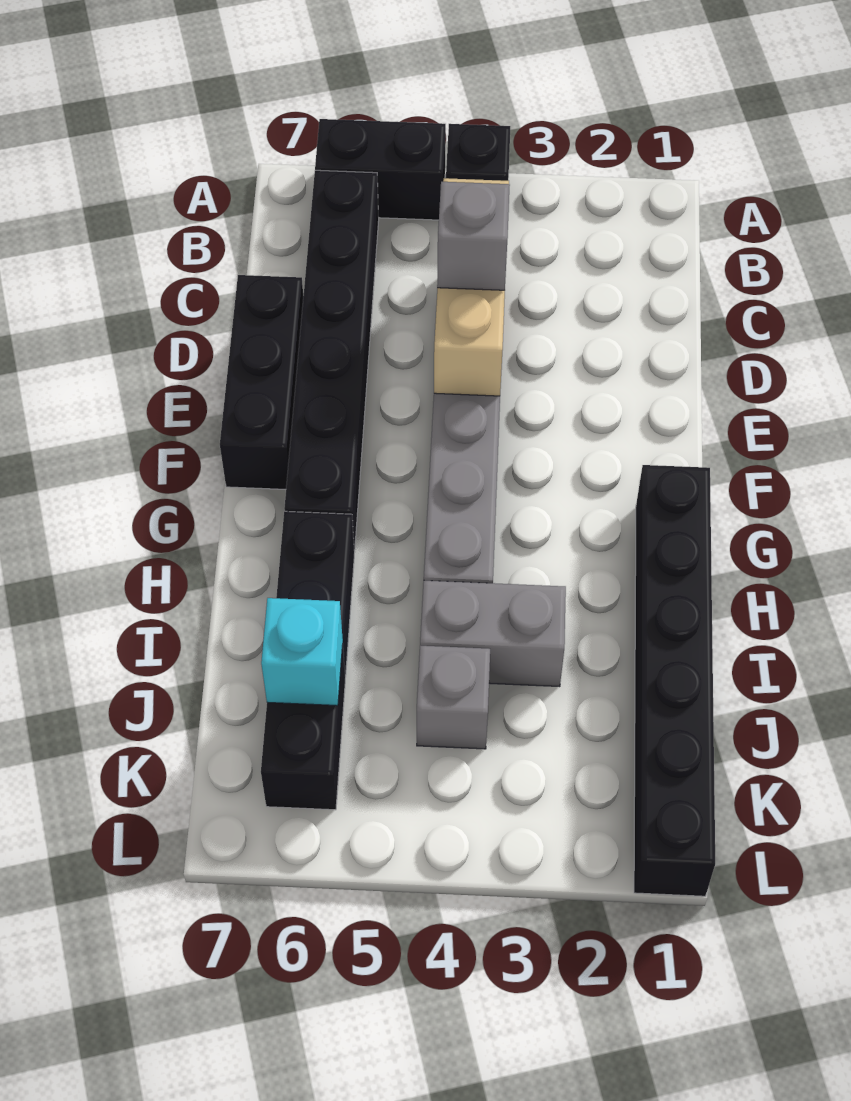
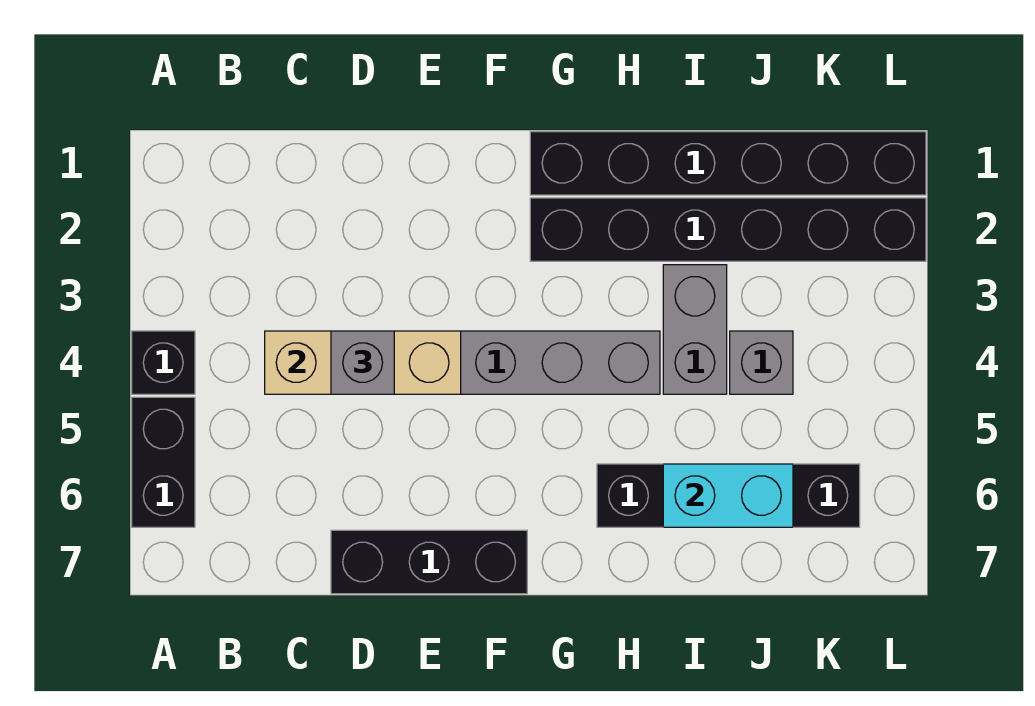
black brick B6:G6 level 1 -> black brick G2:L2 level 1
cyan brick J6 level 2 -> cyan brick I6:J6 level 2

